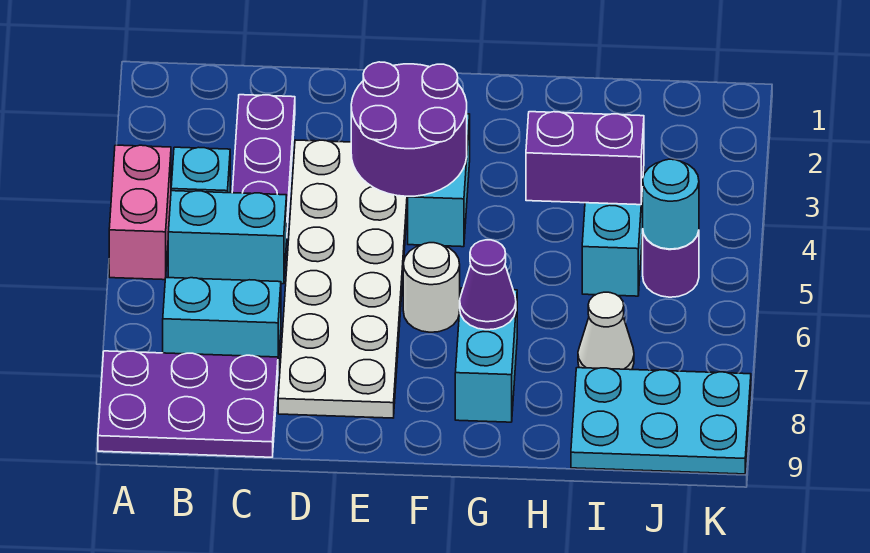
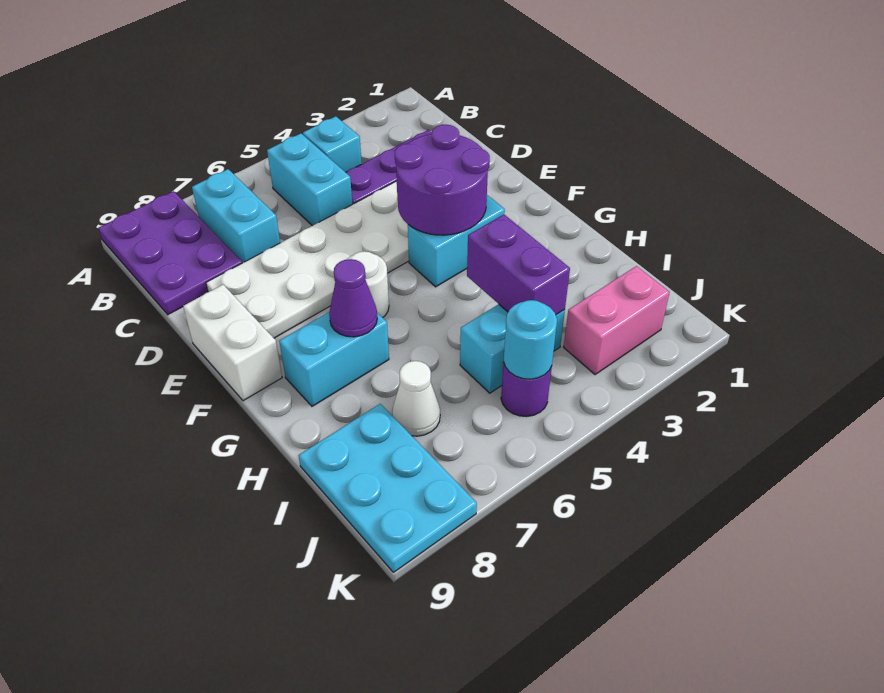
pink brick A4:A5 level 1 -> pink brick J2:J3 level 1
none -> white brick E9:F9 level 1

